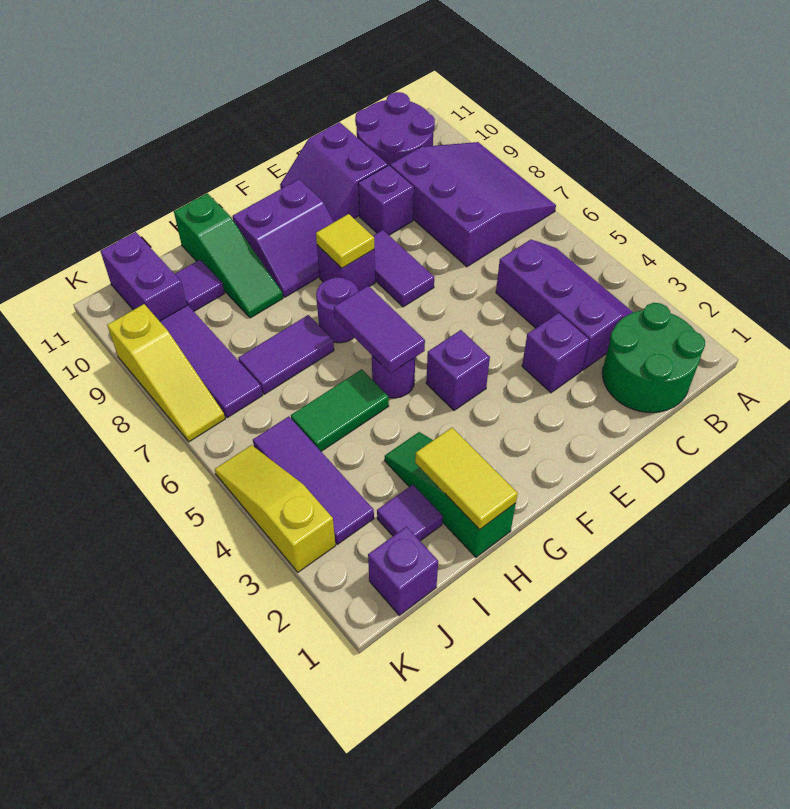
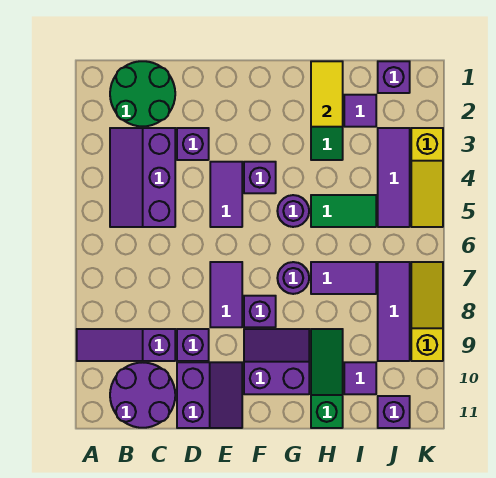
purple slope A7:C9 level 1 top C -> purple slope A9:C9 level 1 top C
yellow tile F8 level 2 -> none
purple tile G5:G6 level 2 -> purple tile E4:E5 level 1
purple brick J10:J11 level 1 -> purple brick J11 level 1

